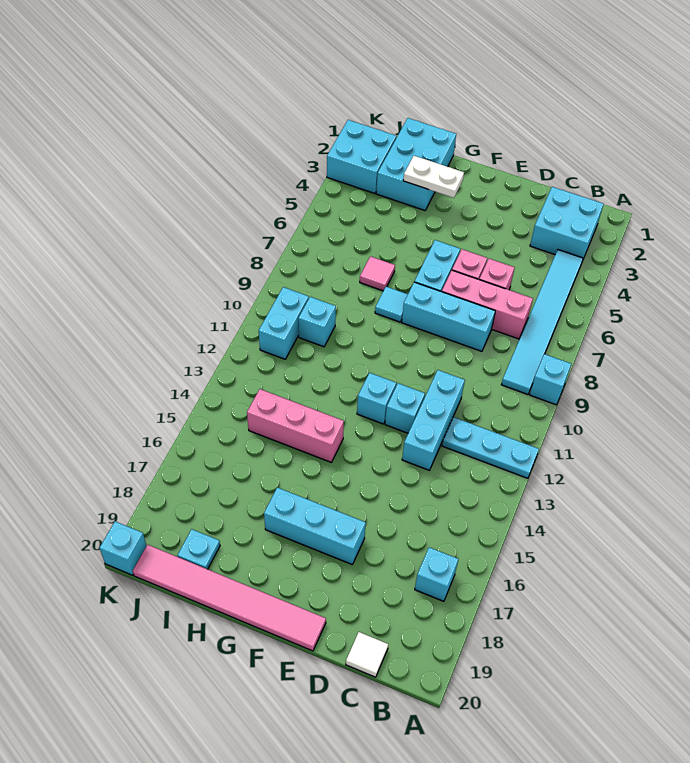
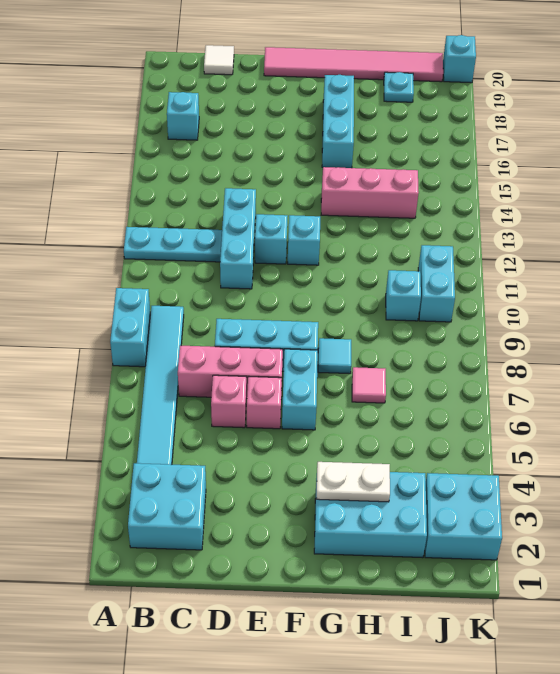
cyan brick A9 level 1 -> cyan brick A8:A9 level 1
cyan brick E17:G17 level 1 -> cyan brick G16:G18 level 1
cyan brick H1:I3 level 1 -> cyan brick G2:I3 level 1

